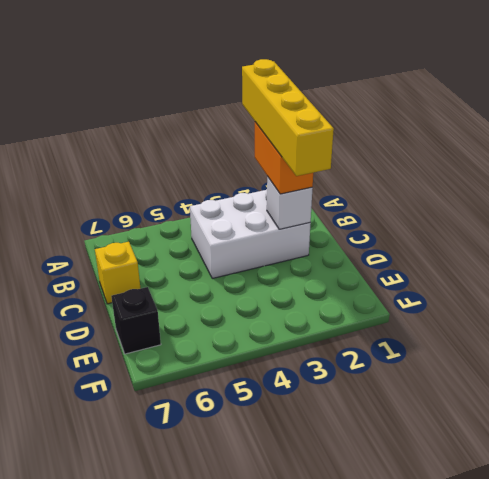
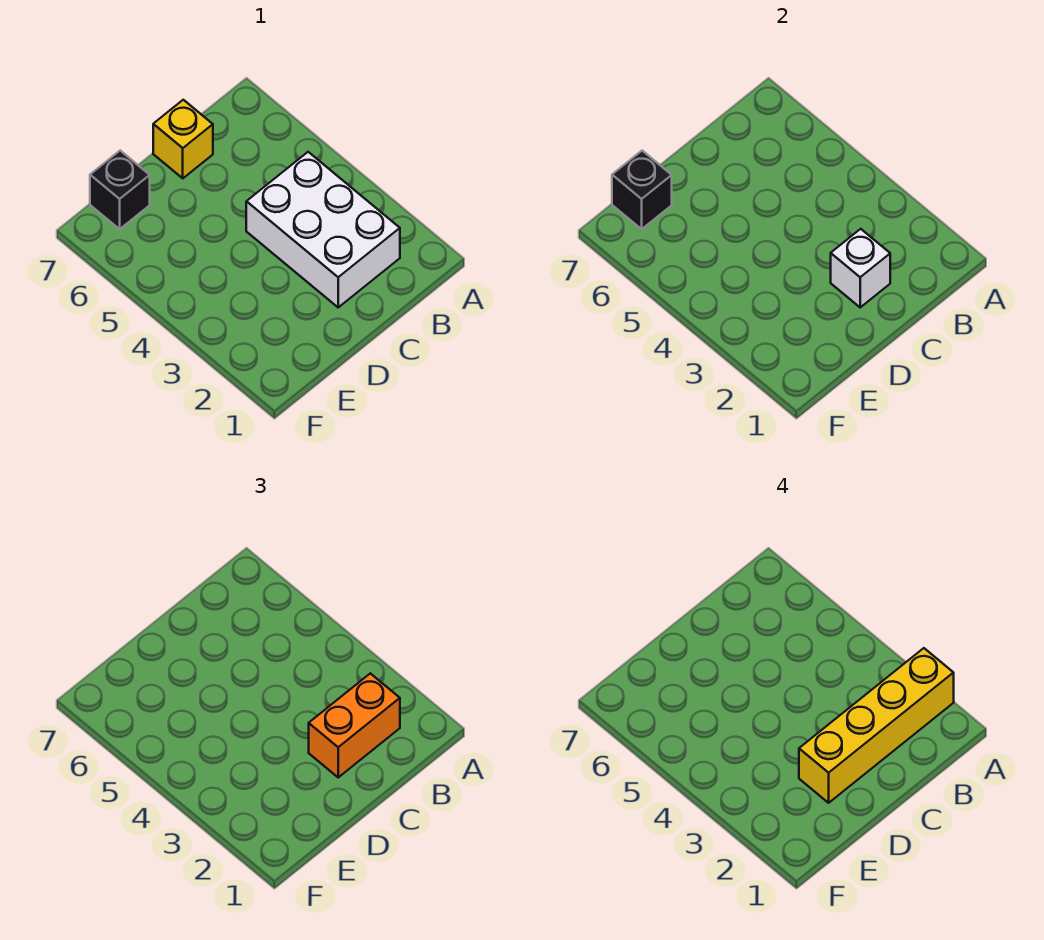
none -> black brick E7 level 2

